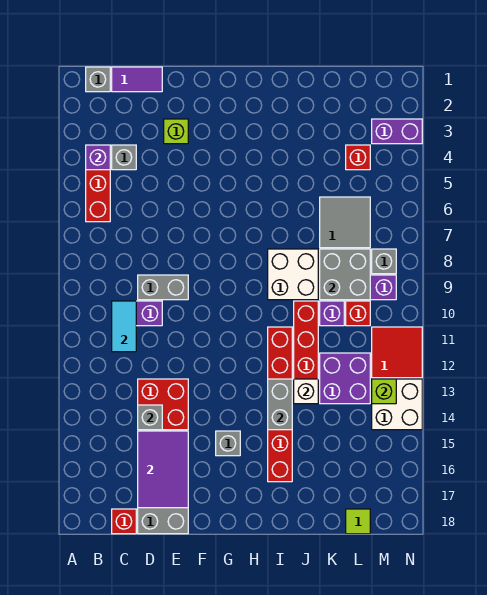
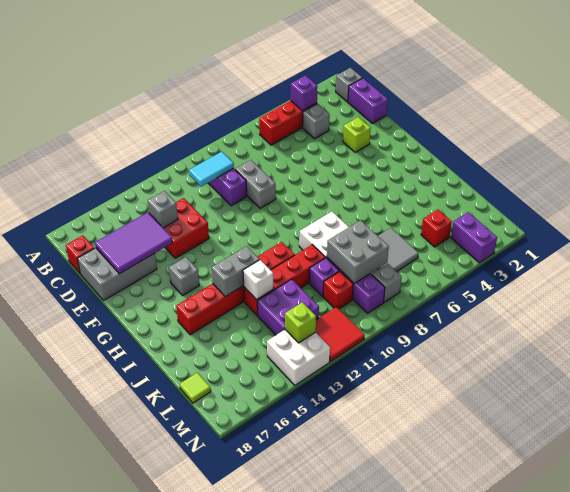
purple tile C1:D1 level 1 -> purple brick C1:D1 level 1

